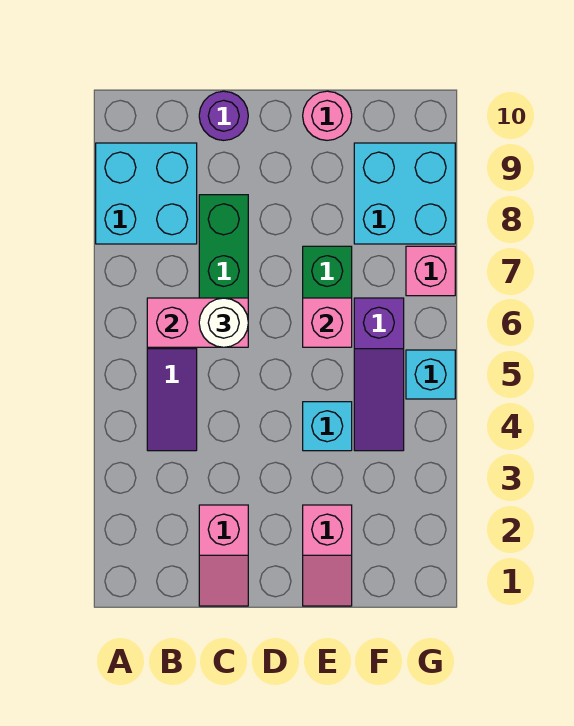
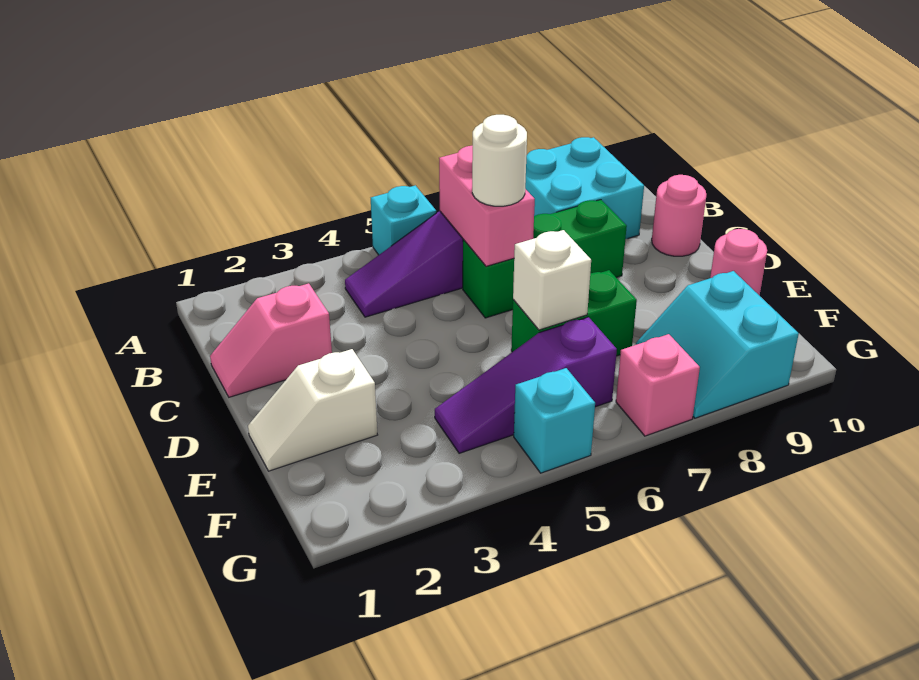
purple round brick C10 level 1 -> pink round brick C10 level 1
pink slope E1:E2 level 1 top 2 -> white slope E1:E2 level 1 top 2
cyan brick E4 level 1 -> cyan brick A5 level 1
pink brick E6 level 2 -> white brick E6 level 2
cyan brick F8:G9 level 1 -> cyan slope F8:G9 level 1 top 9

